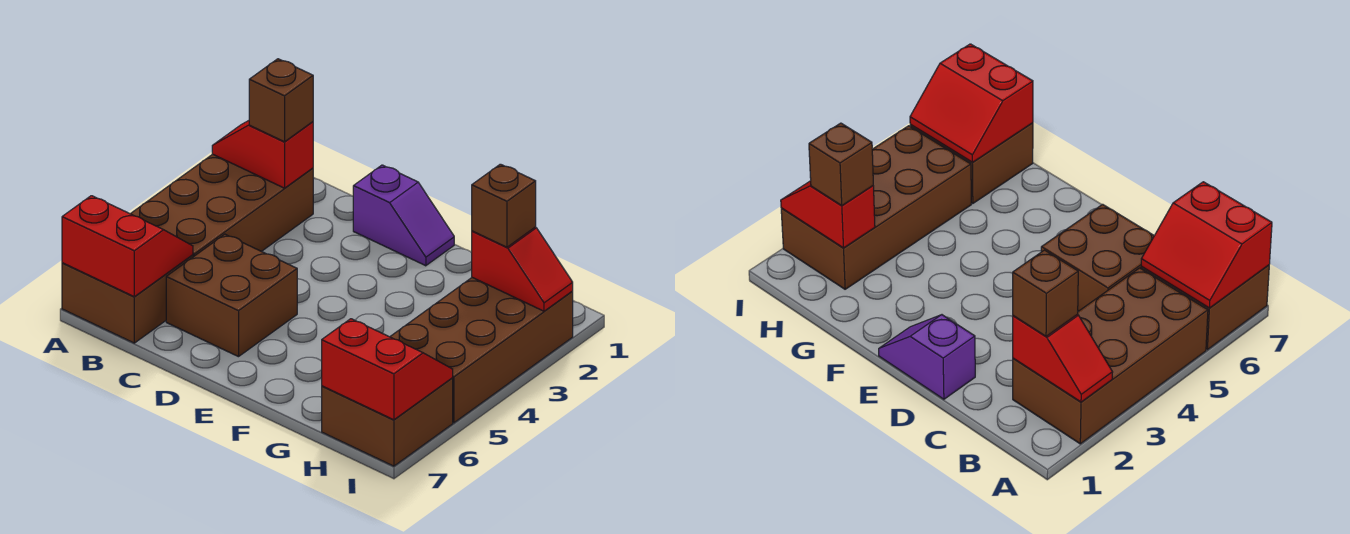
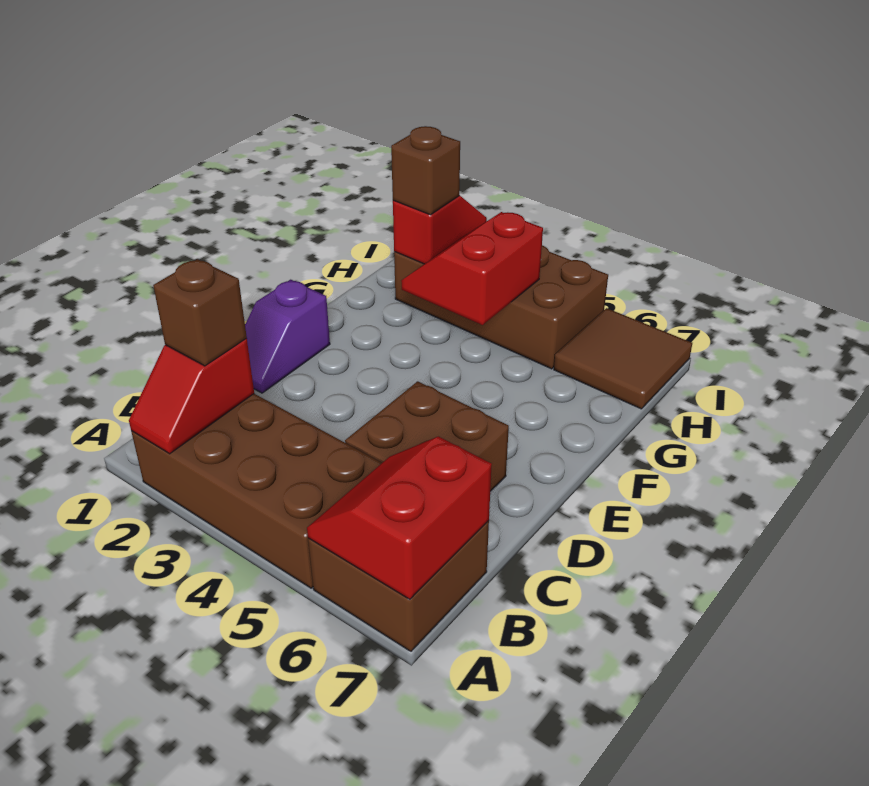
purple slope D1:E1 level 1 top D -> purple slope D1:E1 level 1 top E
brown brick H6:I7 level 1 -> brown tile H6:I7 level 1
red slope H6:I7 level 2 top 7 -> red slope G3:H4 level 2 top 4

